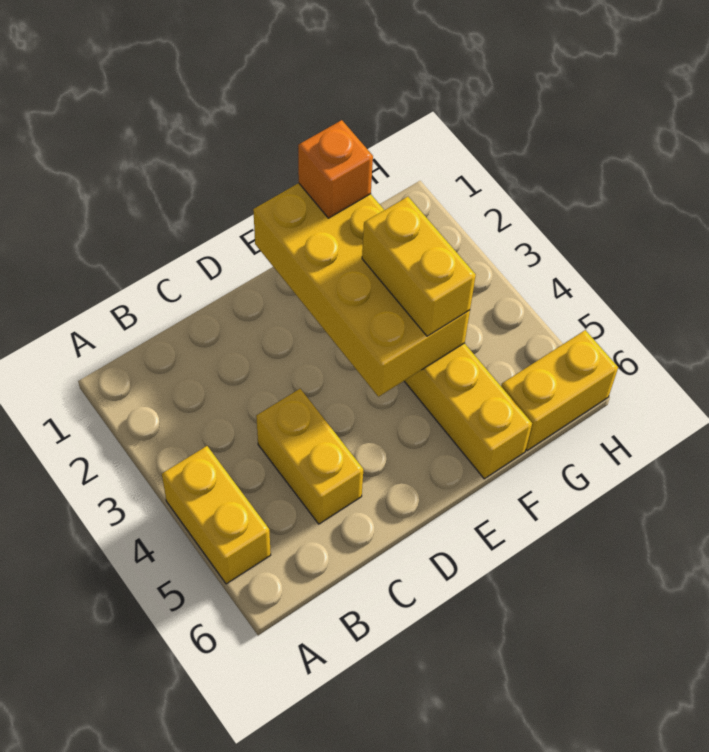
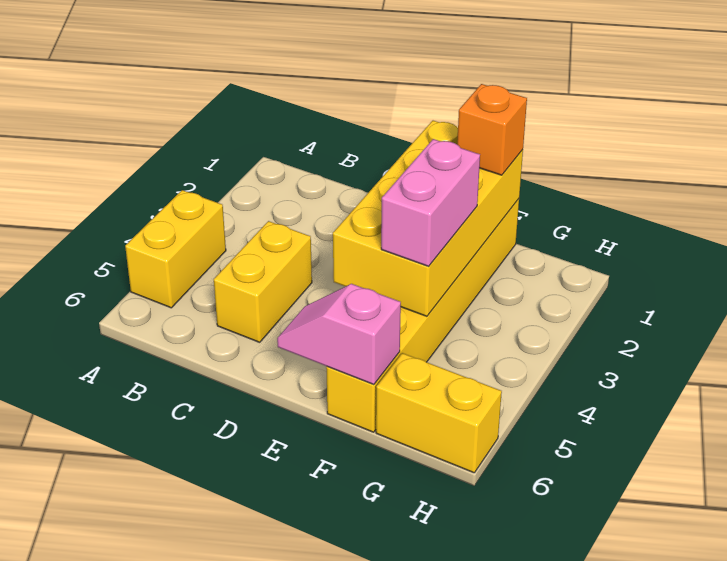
none -> pink slope E6:F6 level 2 top F
yellow brick F3:F4 level 3 -> pink brick F3:F4 level 3

